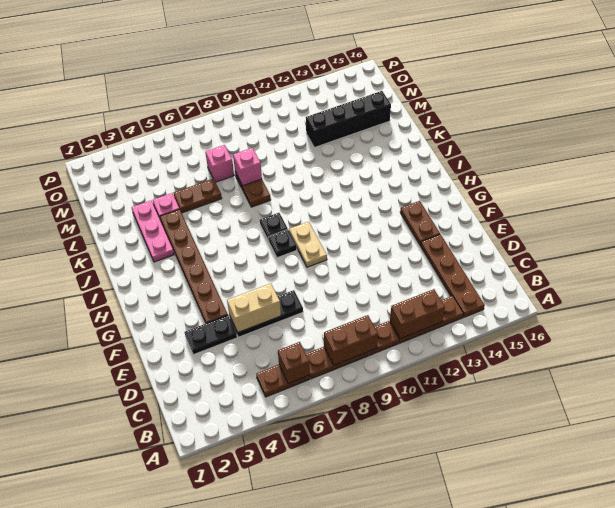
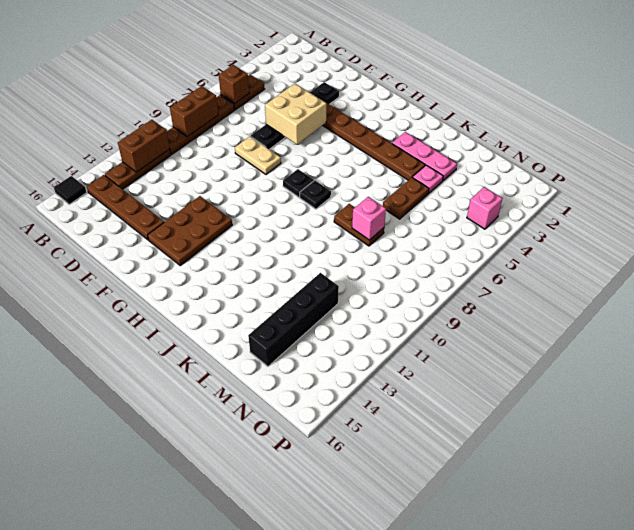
none -> black tile A15 level 1
tan brick E5:E6 level 2 -> tan brick E5:F6 level 2
brown plate F14:G14 level 1 -> brown plate F12:G14 level 1
tan plate G9:H9 level 1 -> tan plate E8:F8 level 1
pink brick M7 level 1 -> pink brick O4 level 1

